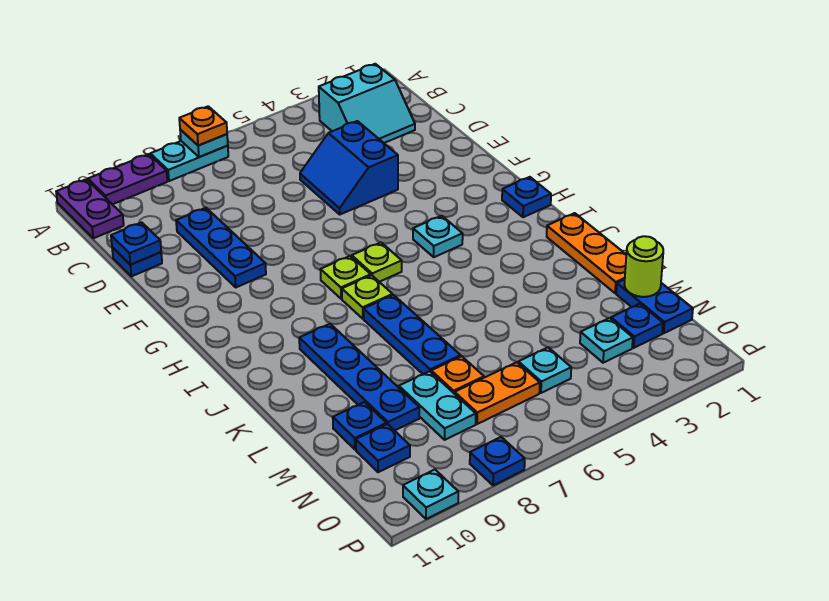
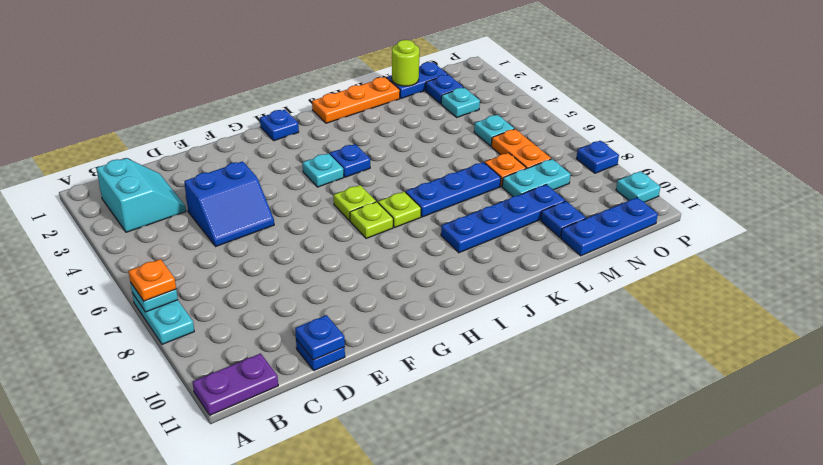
purple plate A9:A10 level 1 -> none
blue plate D9:F9 level 1 -> blue plate M11:O11 level 1
blue plate N10 level 1 -> blue plate I4 level 1

